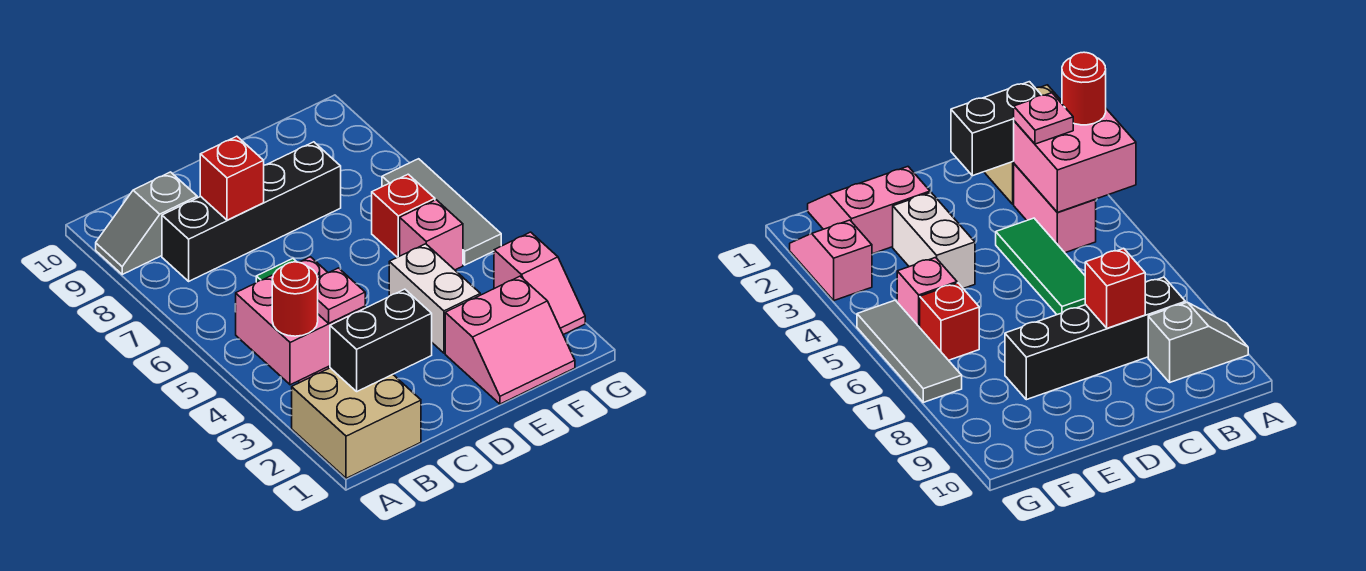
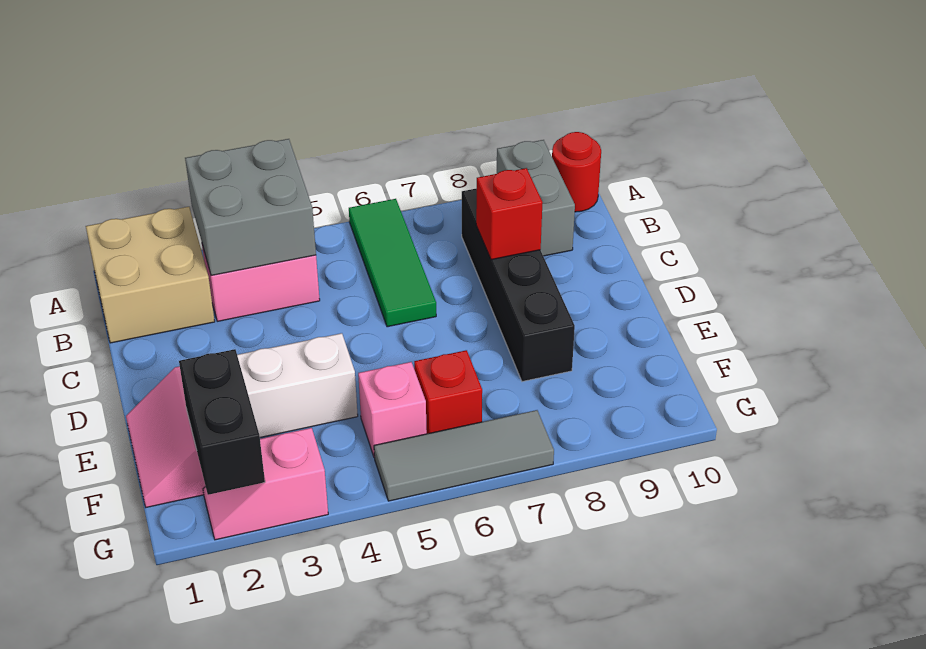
pink brick A3:B4 level 2 -> grey brick A3:B4 level 2
red round brick A3 level 3 -> red round brick A10 level 1
grey slope A9:B9 level 1 top B -> grey brick A9:B9 level 1
black brick B2:C2 level 2 -> black brick F2:G2 level 2
pink plate B3 level 3 -> none
green tile C4:C6 level 1 -> green tile A6:C6 level 1

